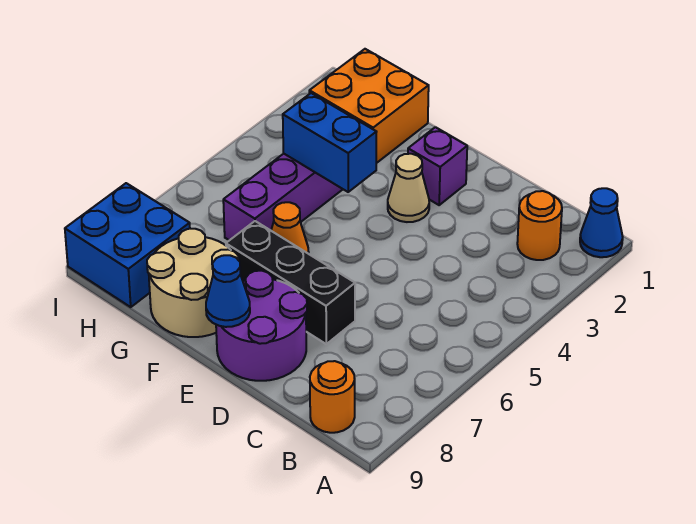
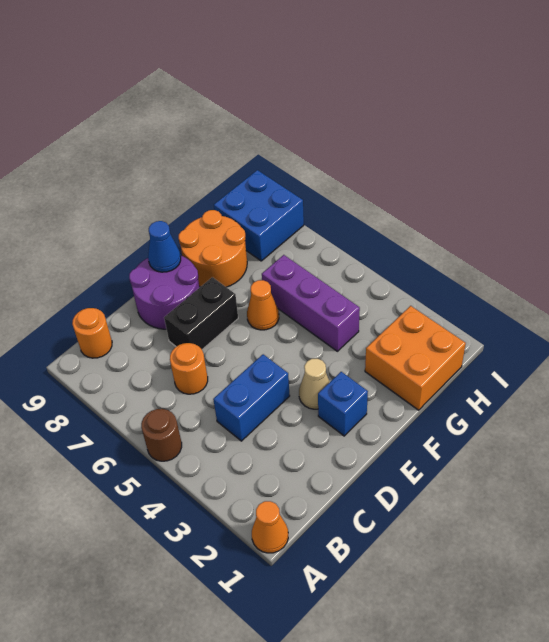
blue cone A1 level 1 -> orange cone A1 level 1
none -> brown round brick A5 level 1
orange round brick B2 level 1 -> orange round brick C6 level 1
black brick D7:F7 level 1 -> black brick D7:E7 level 1
purple brick E2 level 1 -> blue brick E2 level 1
blue brick F4:G4 level 2 -> blue brick C4:D4 level 1
tan round brick F8:G9 level 1 -> orange round brick F8:G9 level 1

